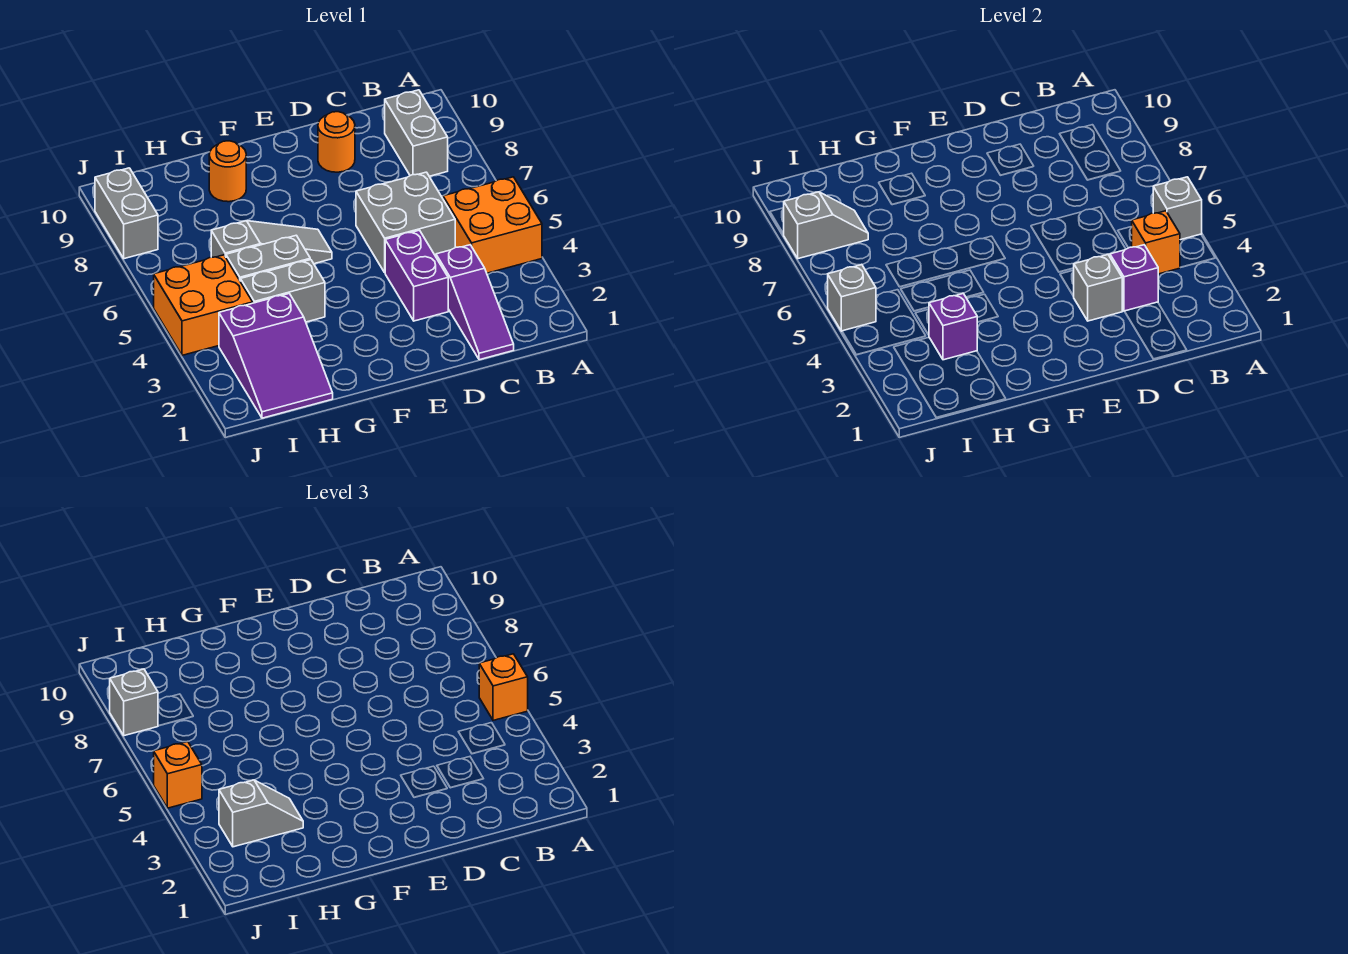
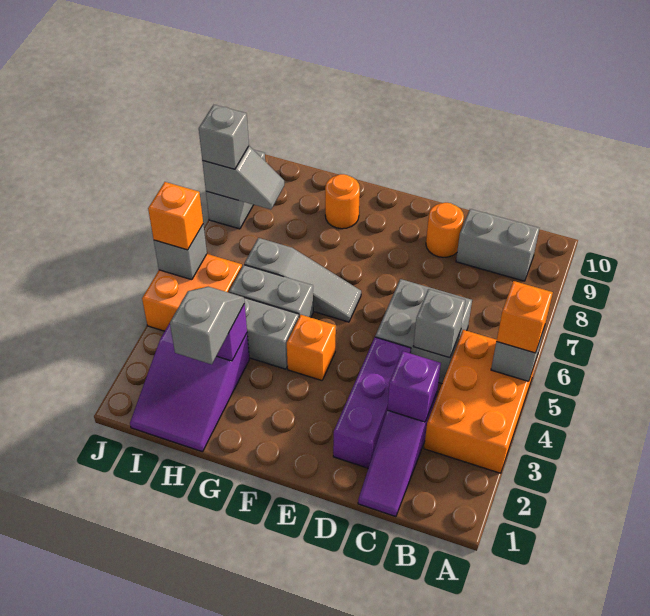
orange brick A4:B5 level 1 -> orange brick A3:B5 level 1
orange brick B4 level 2 -> orange brick F4 level 1
grey brick B8:B9 level 1 -> grey brick B9:C9 level 1
purple brick D3:D4 level 1 -> purple brick D2:D4 level 1
grey brick D3 level 2 -> grey brick C5 level 2
grey slope H3:I3 level 3 top I -> grey slope H2:H3 level 3 top 2

